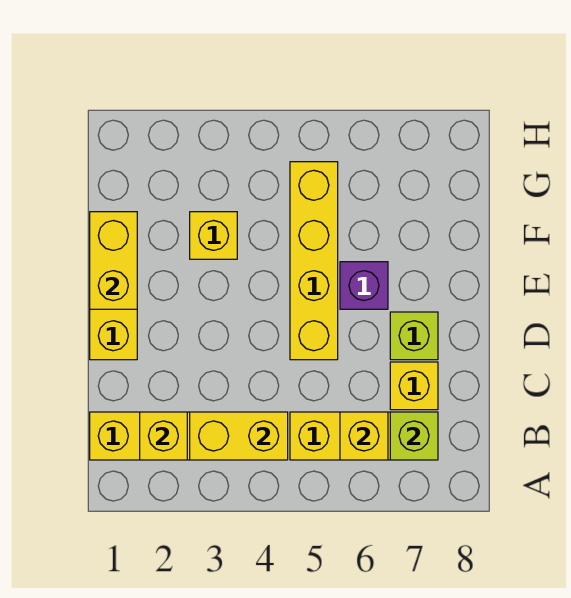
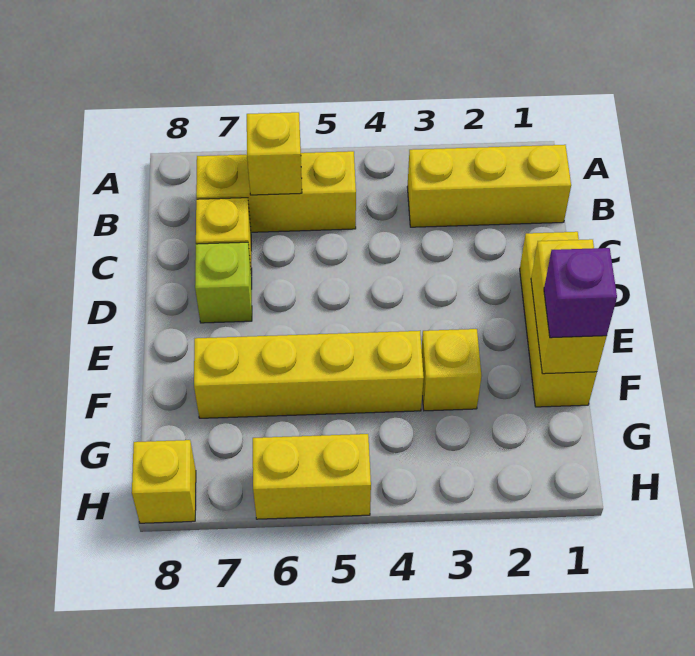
yellow brick B2 level 2 -> yellow brick H8 level 1
yellow brick B3:B4 level 2 -> yellow brick H5:H6 level 1
lime brick B7 level 2 -> none
yellow brick D5:G5 level 1 -> yellow brick F4:F7 level 1
purple brick E6 level 1 -> purple brick F1 level 3

